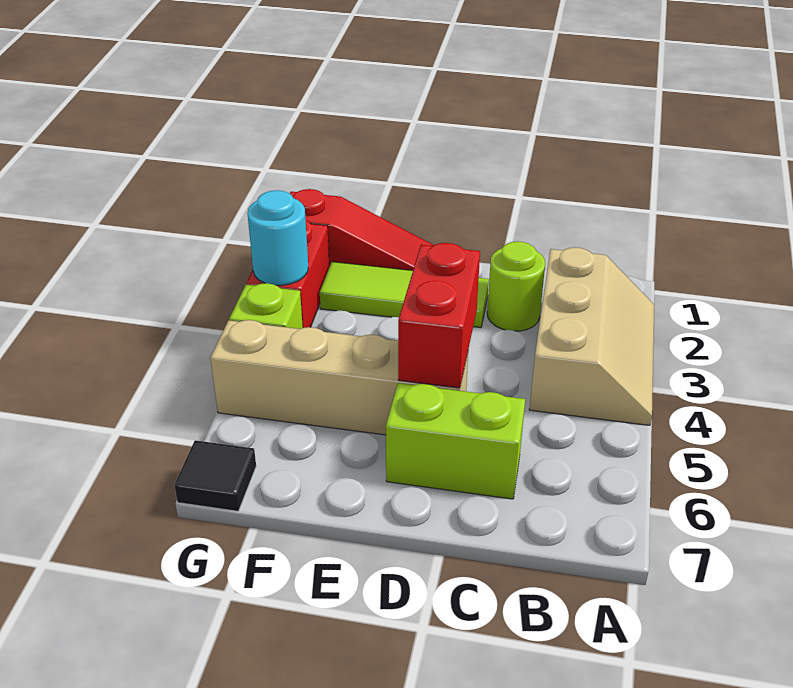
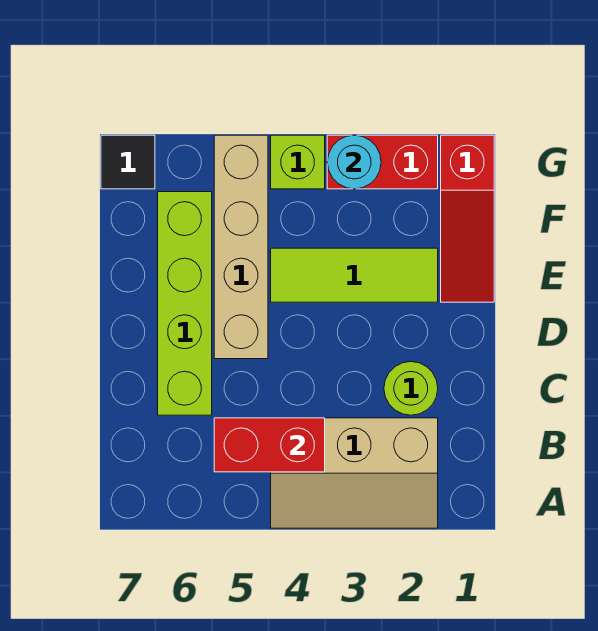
lime brick C6:D6 level 1 -> lime brick C6:F6 level 1
lime tile D2:F2 level 1 -> lime tile E2:E4 level 1
red brick D4:D5 level 2 -> red brick B4:B5 level 2

